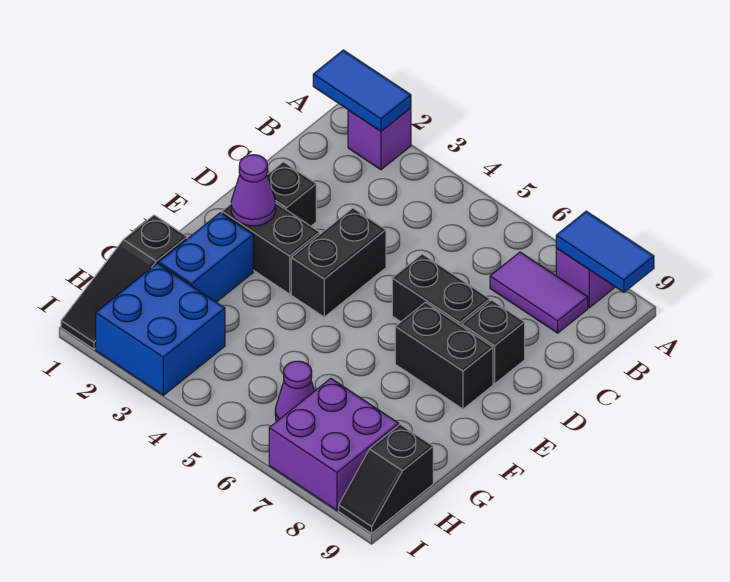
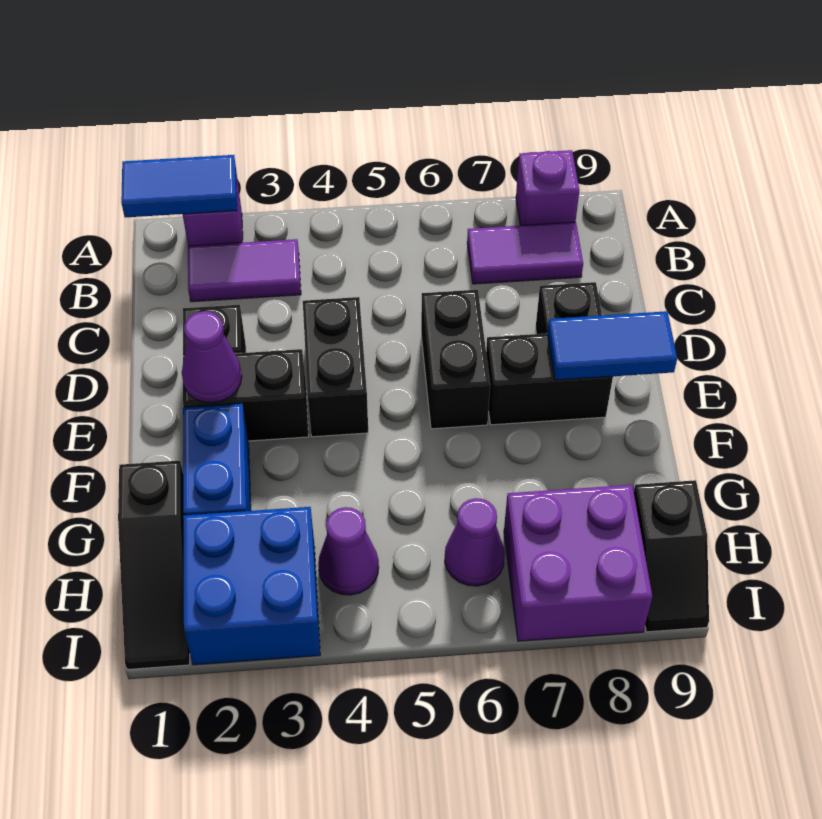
blue tile A8:A9 level 2 -> blue tile E8:E9 level 2
none -> purple tile B2:B3 level 1
black brick D6:D7 level 1 -> black brick D6:E6 level 1
none -> purple cone H4 level 1

